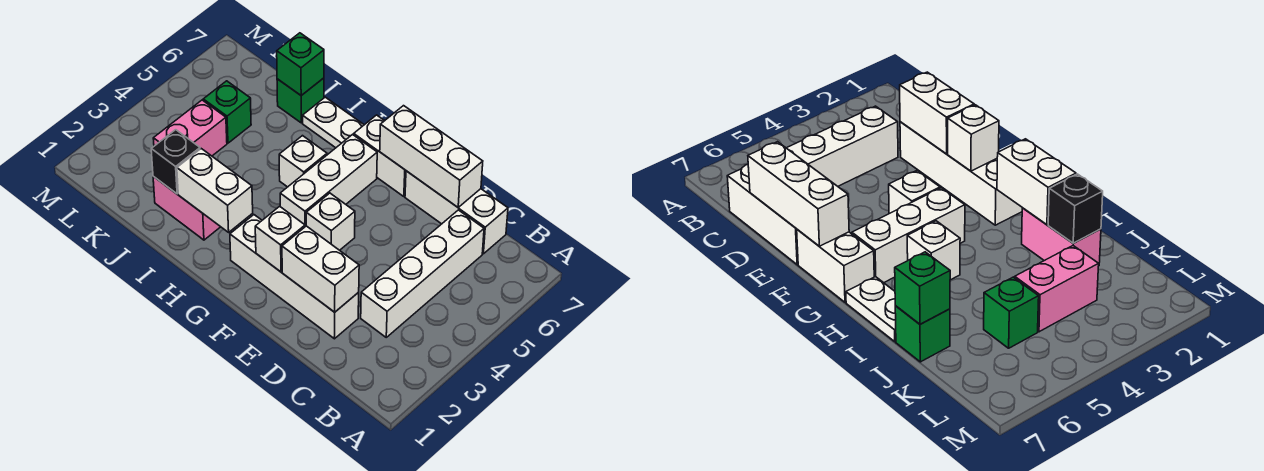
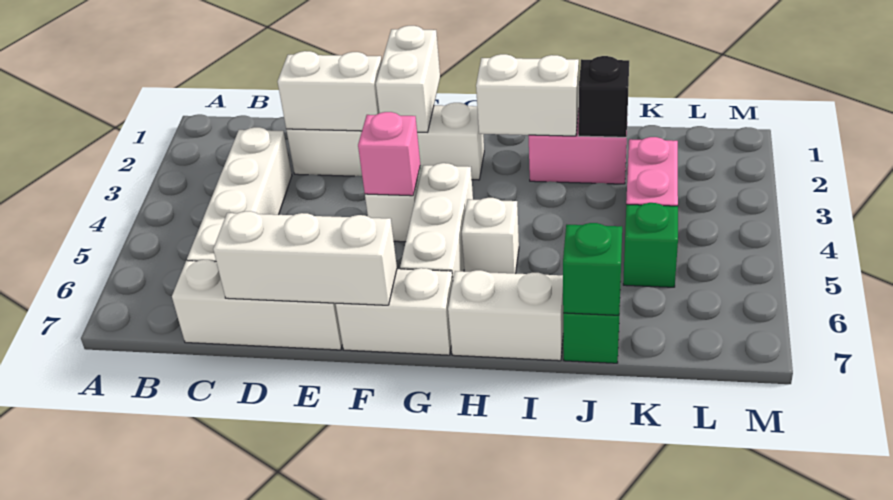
white brick F2 level 2 -> white brick F1:F2 level 2
none -> pink brick F4 level 2
white plate H7:I7 level 1 -> white brick H7:I7 level 1

